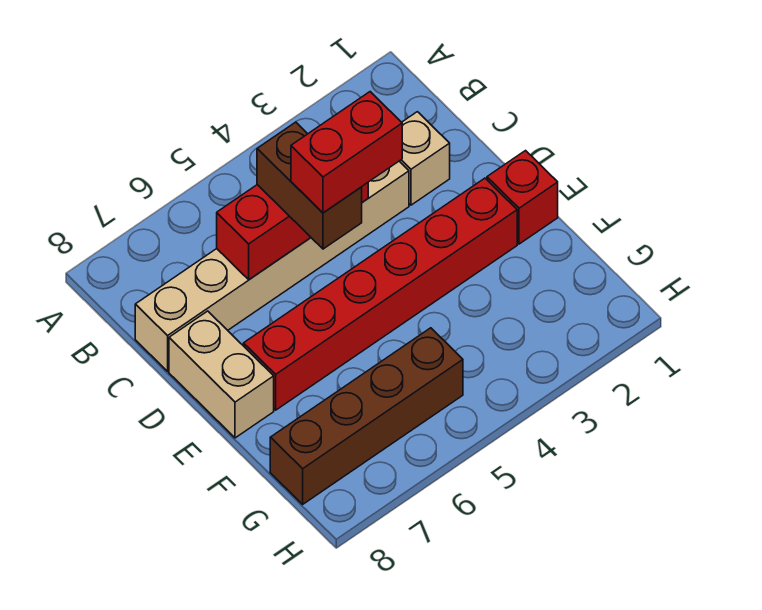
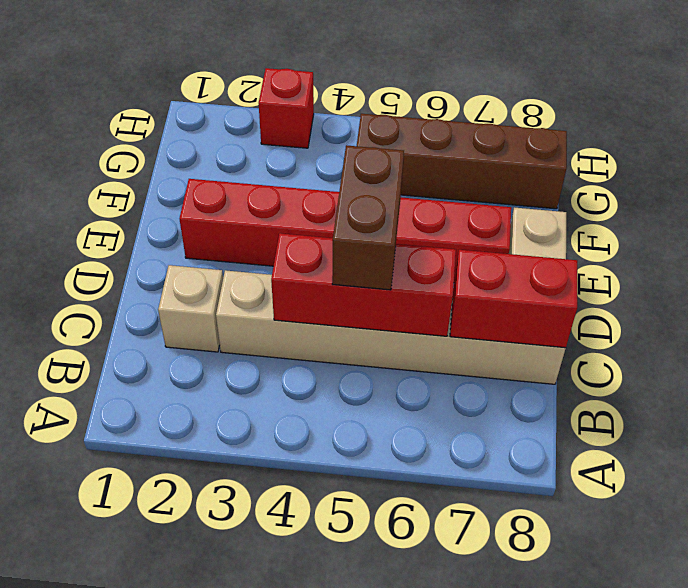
red brick D4:D5 level 4 -> red brick C7:C8 level 2
red brick E1 level 1 -> red brick H3 level 1

